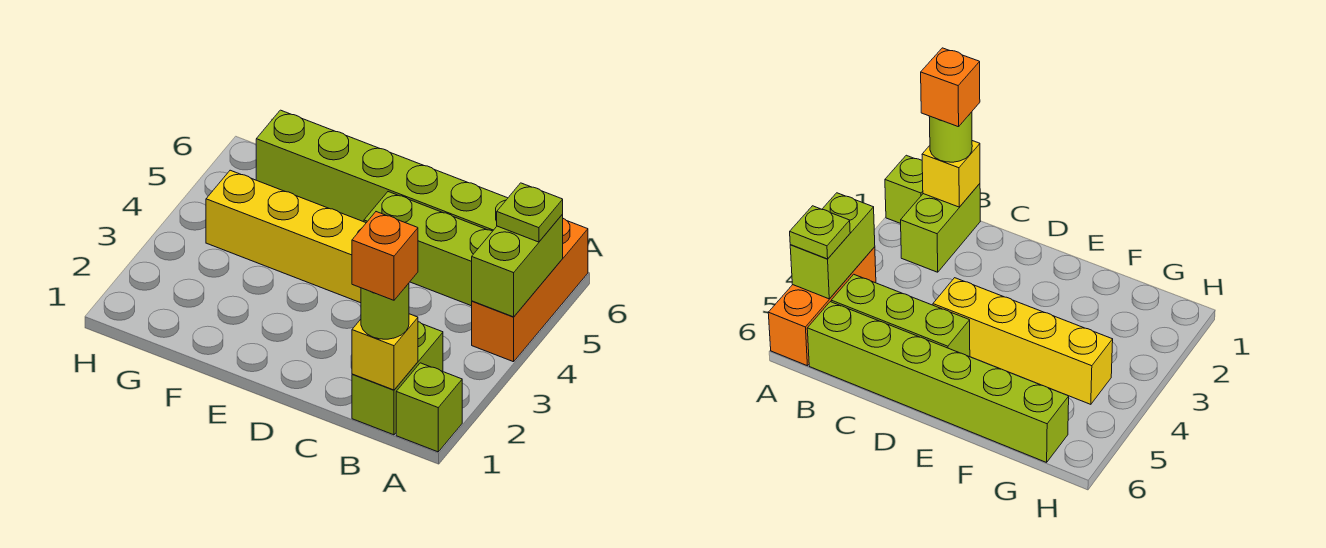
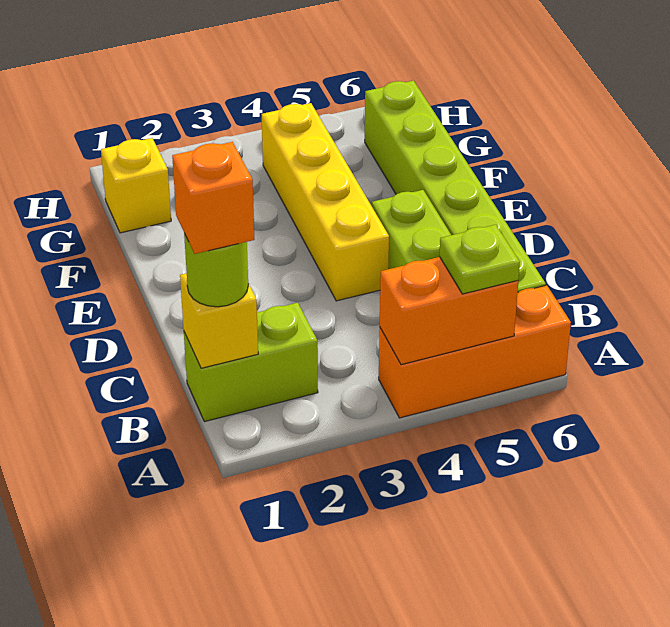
lime brick A1 level 1 -> none
lime brick A4:A5 level 2 -> orange brick A4:A5 level 2
none -> yellow brick G1 level 1

